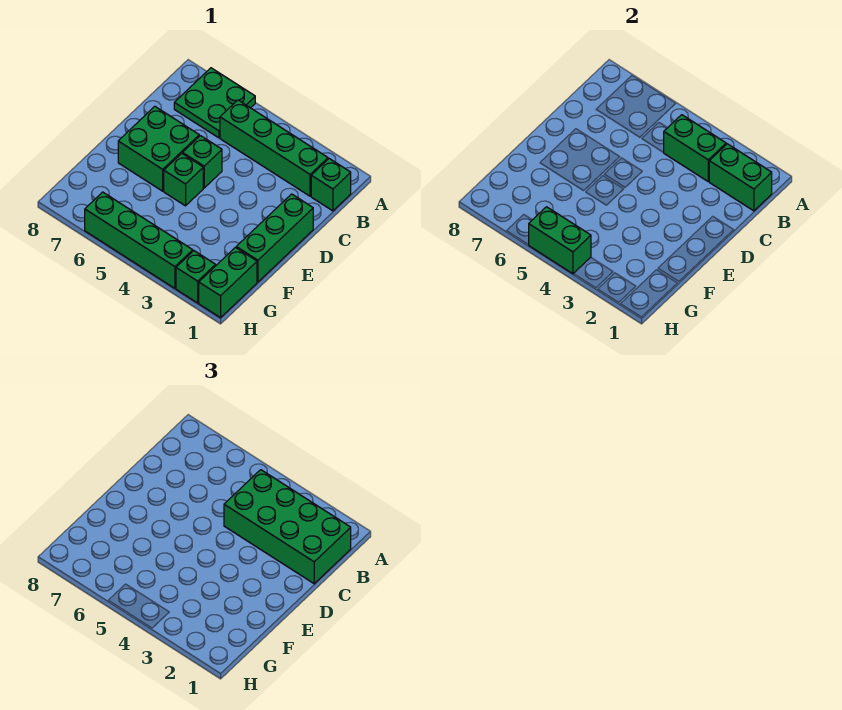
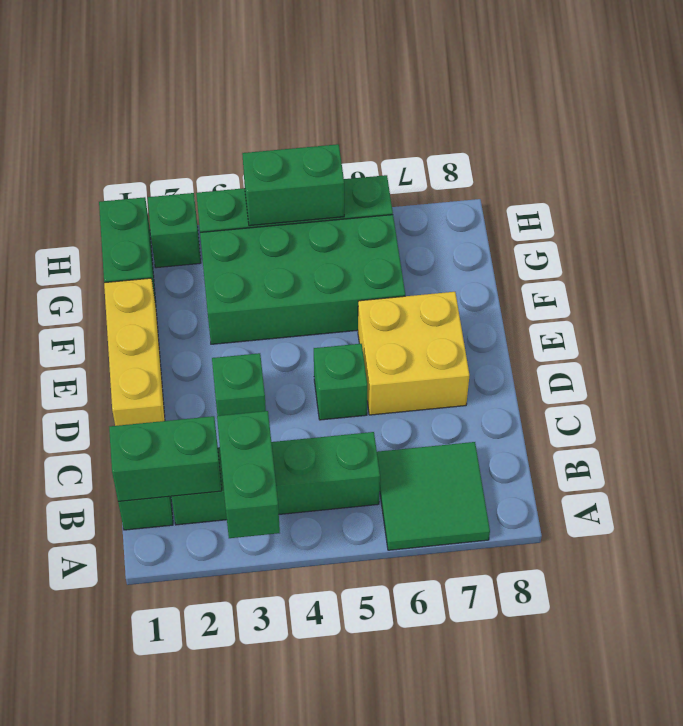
green plate A6:B7 level 1 -> green tile A6:B7 level 1
green brick B1:C4 level 3 -> green brick F3:G6 level 1
green brick B3:B4 level 2 -> green brick A3:B3 level 2
green brick D1:F1 level 1 -> yellow brick D1:F1 level 1
green brick D6:E7 level 1 -> yellow brick D6:E7 level 1
green brick E5 level 1 -> green brick D3 level 1

